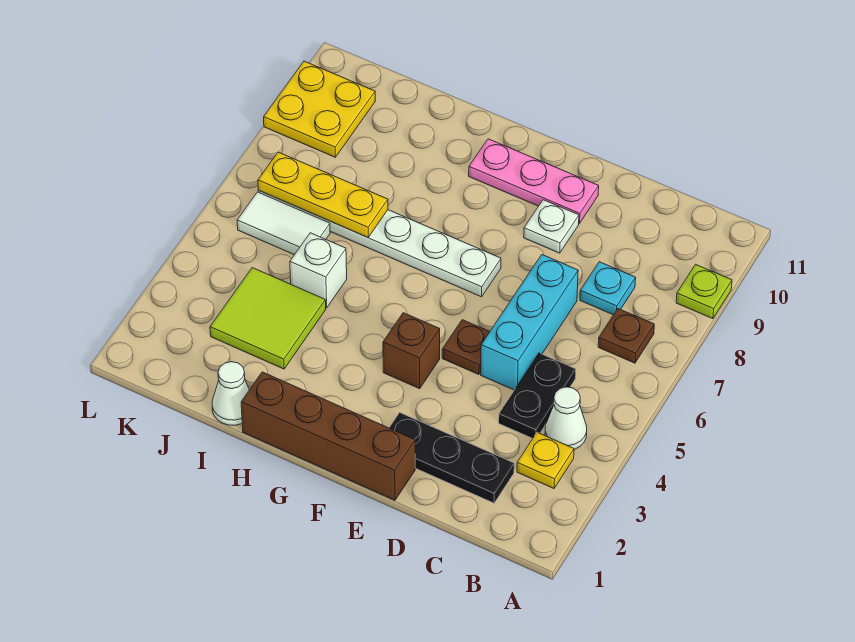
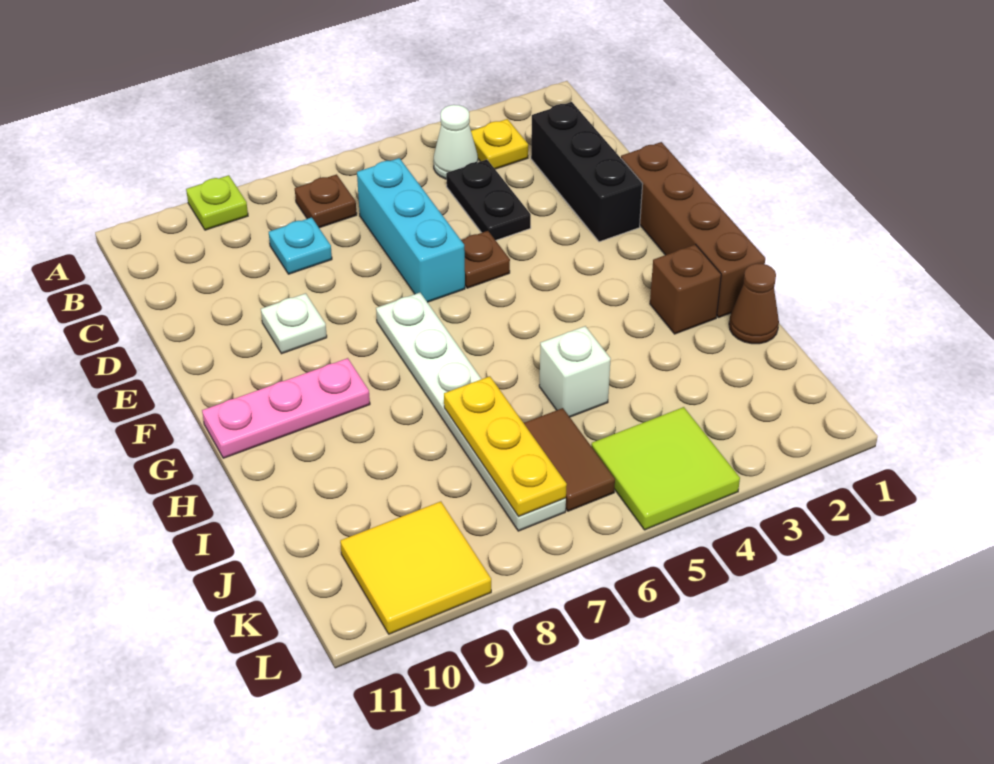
black plate C2:E2 level 1 -> black brick C2:E2 level 1
black plate C4:C5 level 1 -> black plate C4:D4 level 1
cyan brick D5:D7 level 1 -> cyan brick C6:E6 level 1
pink plate E10:G10 level 1 -> pink plate G9:G11 level 1
brown brick F4 level 1 -> brown brick H2 level 1
white cone I1 level 1 -> brown cone I1 level 1
lime tile I3:J4 level 1 -> lime tile K4:L5 level 1
white tile J6:K6 level 1 -> brown tile J6:K6 level 1
yellow plate K9:L10 level 1 -> yellow tile K9:L10 level 1

